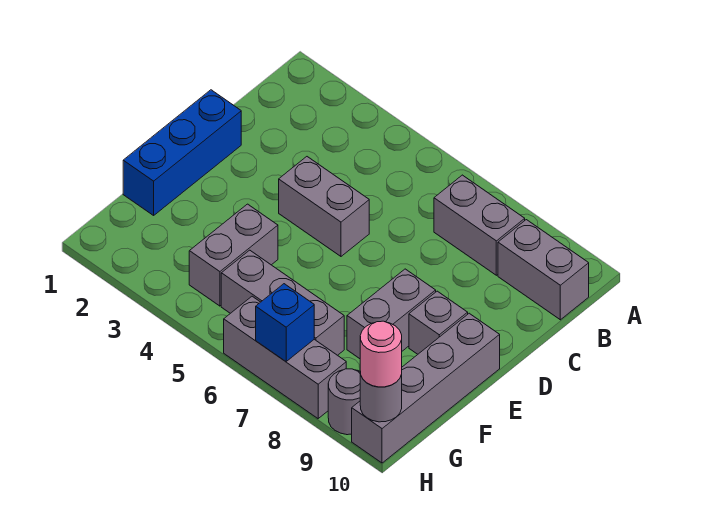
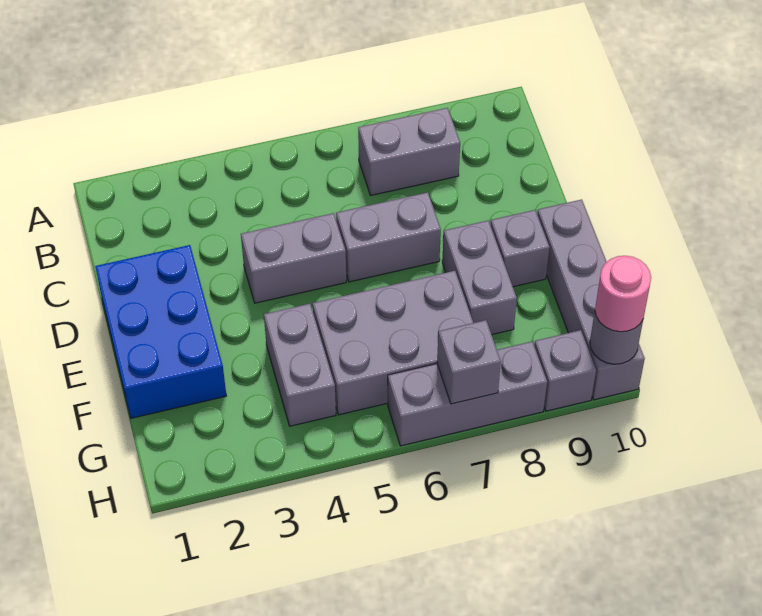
grey brick B9:B10 level 1 -> grey brick D6:D7 level 1
blue brick D1:F1 level 1 -> blue brick D1:F2 level 1
grey brick G5:G7 level 1 -> grey brick F5:G7 level 1
blue brick H7 level 2 -> grey brick H7 level 2
grey round brick H9 level 1 -> grey brick H9 level 1

